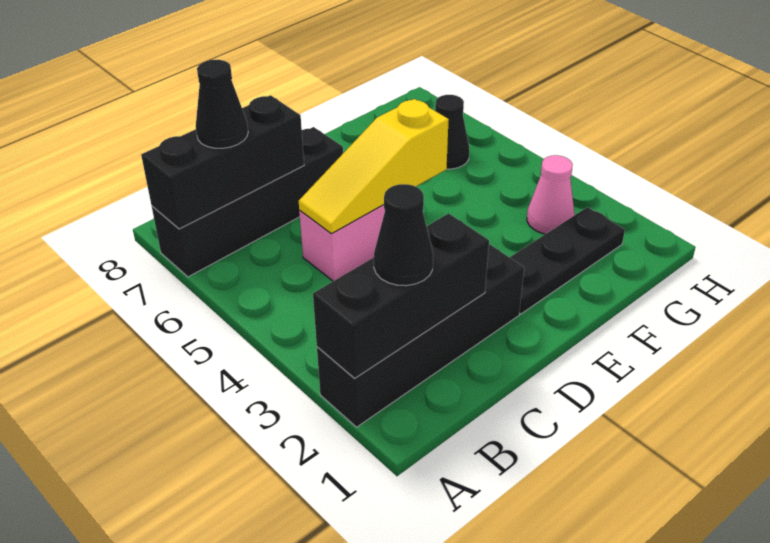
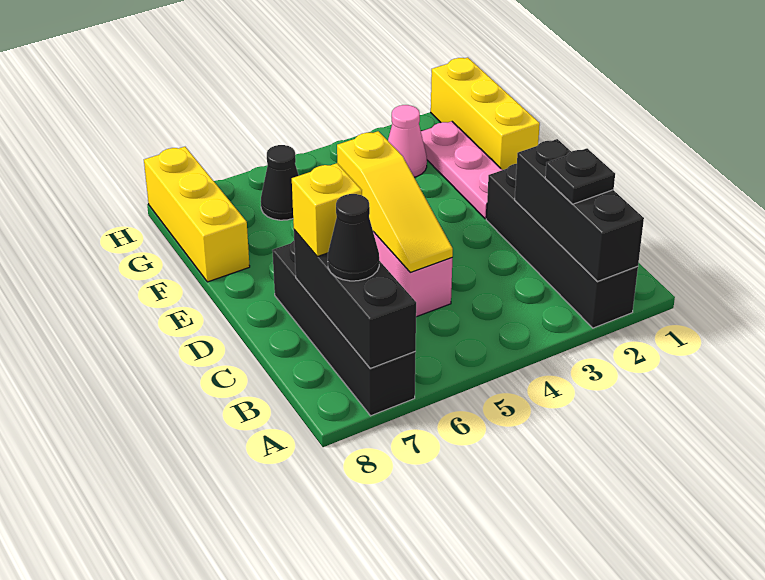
black cone B2 level 3 -> black plate B2 level 3
none -> yellow brick C7 level 3
black plate E2:G2 level 1 -> pink plate E2:G2 level 1
none -> yellow brick F1:H1 level 1
none -> yellow brick F8:H8 level 1

